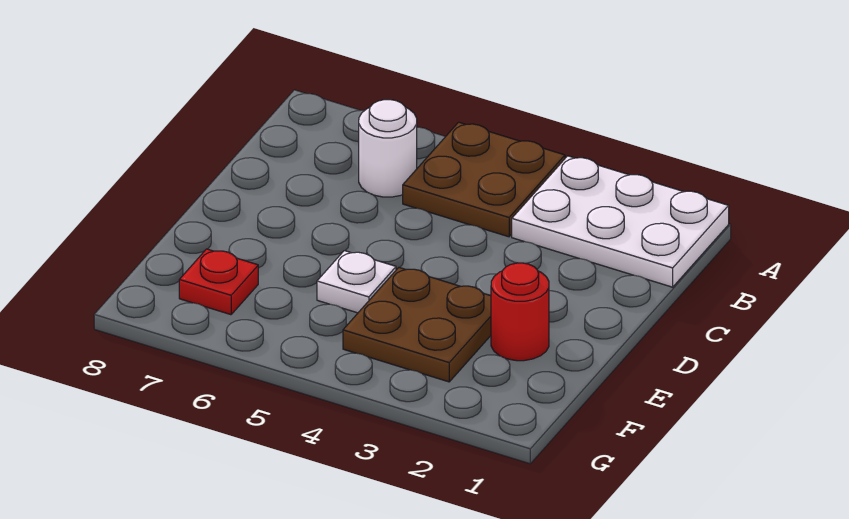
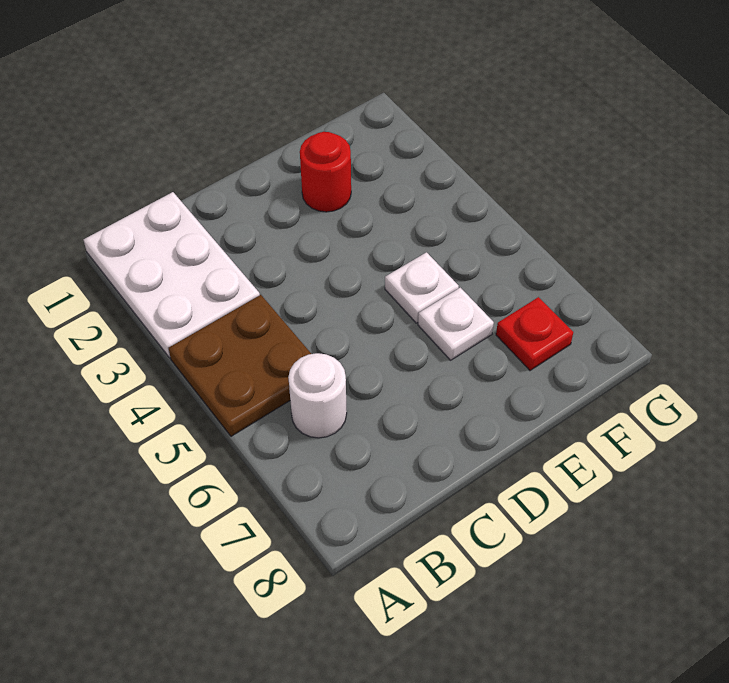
brown plate E3:F4 level 1 -> none
none -> white plate E6 level 1

